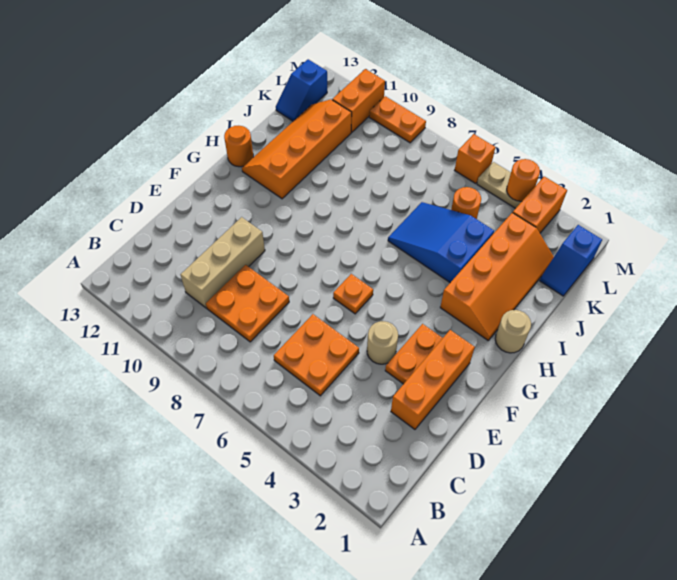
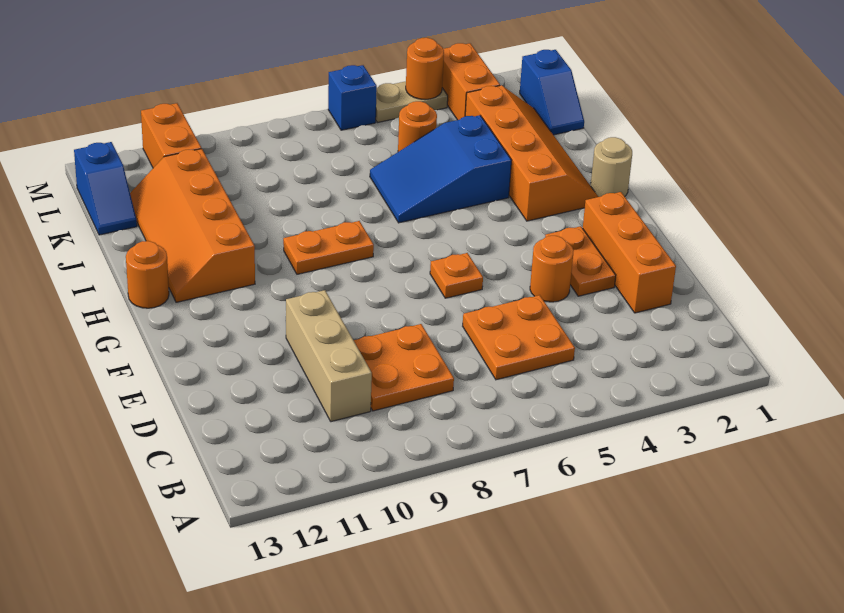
tan round brick E4 level 1 -> orange round brick E4 level 1
orange brick M6 level 1 -> blue brick M6 level 1
orange plate M9:M10 level 1 -> orange plate H8:H9 level 1

